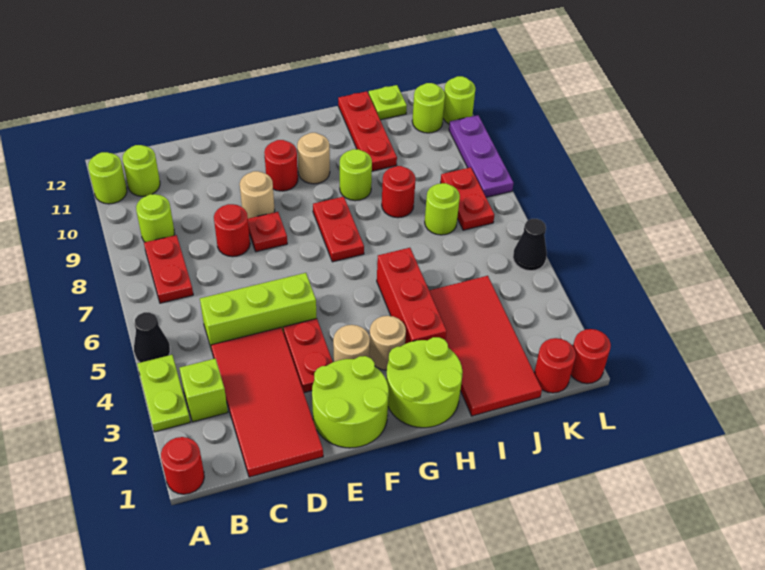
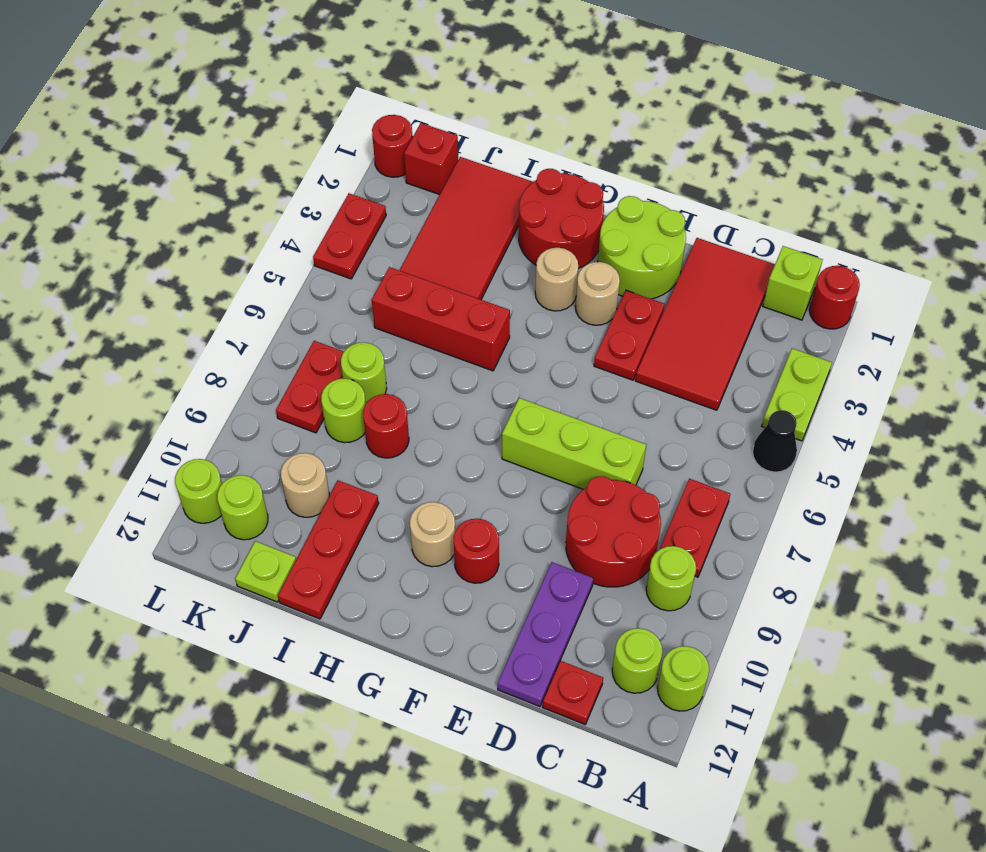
lime brick B3 level 1 -> lime brick B1 level 1
lime brick C5:E5 level 1 -> lime brick D7:F7 level 1
red round brick D8 level 1 -> red round brick C8:D9 level 1
red plate E8 level 1 -> red plate C12 level 1
tan round brick E9 level 1 -> tan round brick J10 level 1
lime round brick G1:H2 level 1 -> red round brick G1:H2 level 1
red plate G7:G8 level 1 -> red plate L3:L4 level 1
red brick H3:H5 level 1 -> red brick H5:J5 level 1
lime round brick H9 level 1 -> lime round brick J8 level 1
red round brick K1 level 1 -> red brick K1 level 1
black cone L5 level 1 -> none
purple plate L8:L10 level 1 -> purple plate D10:D12 level 1

